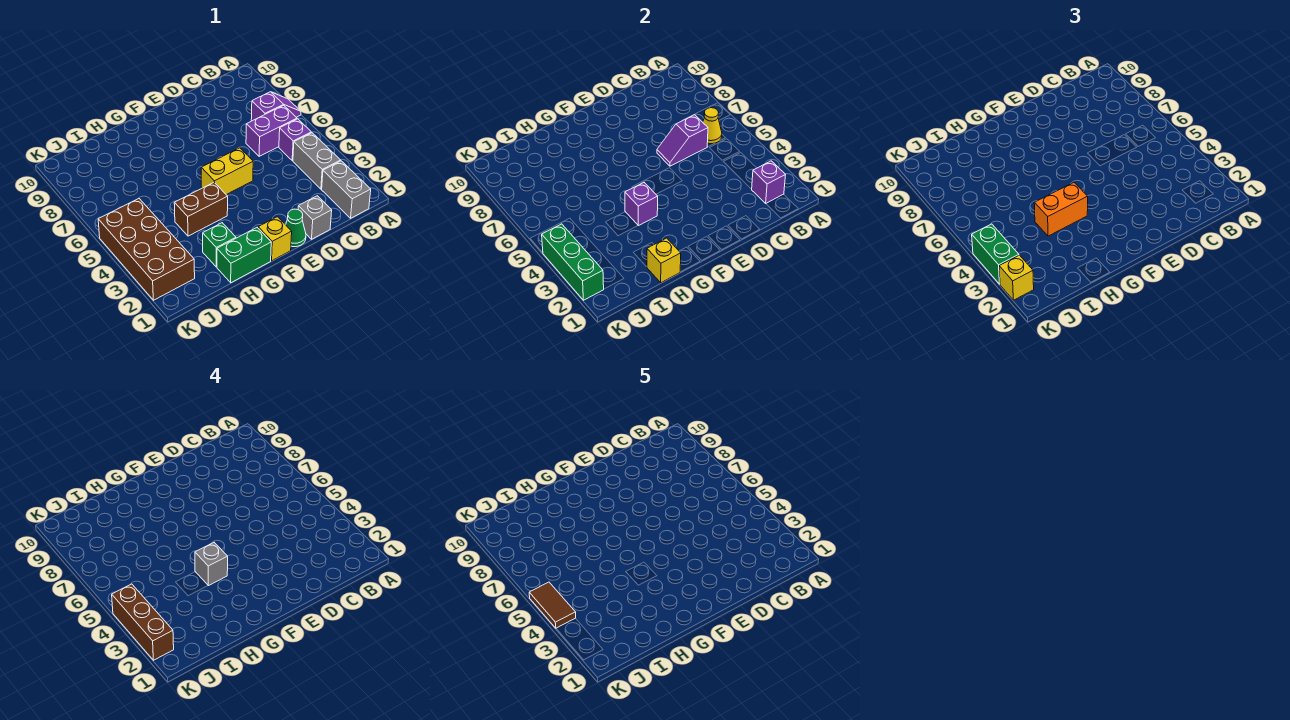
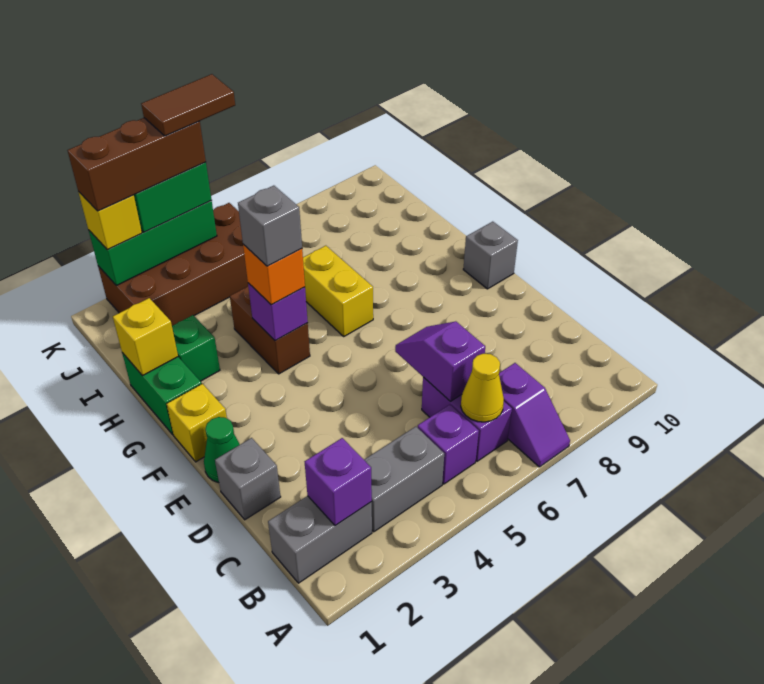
yellow brick E5:F5 level 1 -> yellow brick G6:H6 level 1
none -> grey brick F10 level 1
orange brick G4:H4 level 3 -> orange brick G4 level 3

